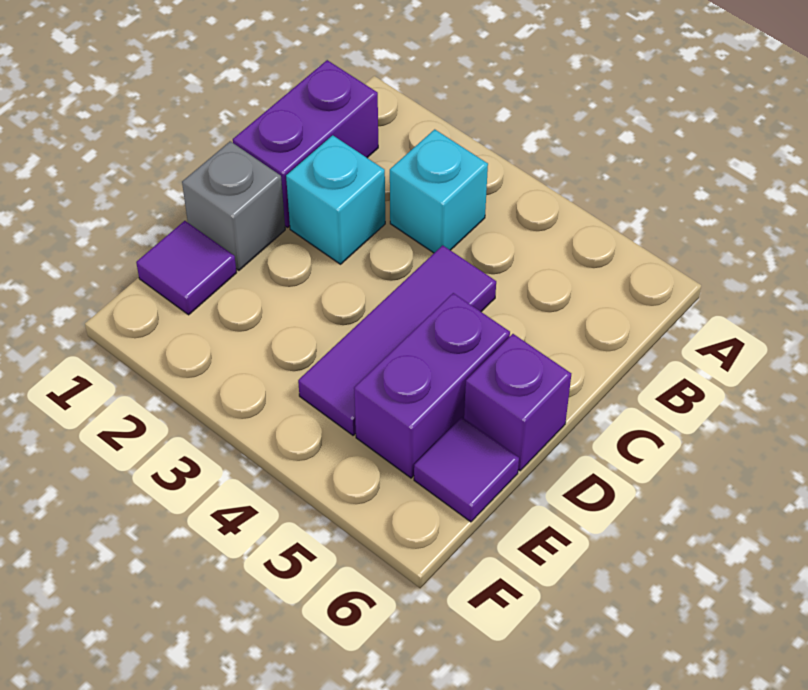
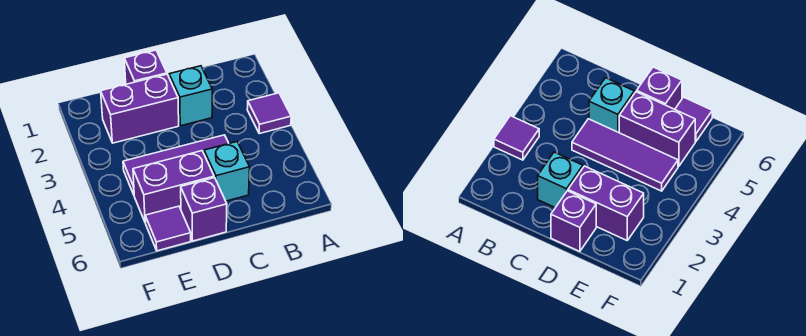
purple brick B1:C1 level 1 -> purple brick D2:E2 level 1
cyan brick B3 level 1 -> cyan brick C5 level 1
grey brick D1 level 1 -> purple brick D1 level 1
purple tile E1 level 1 -> purple tile A3 level 1

